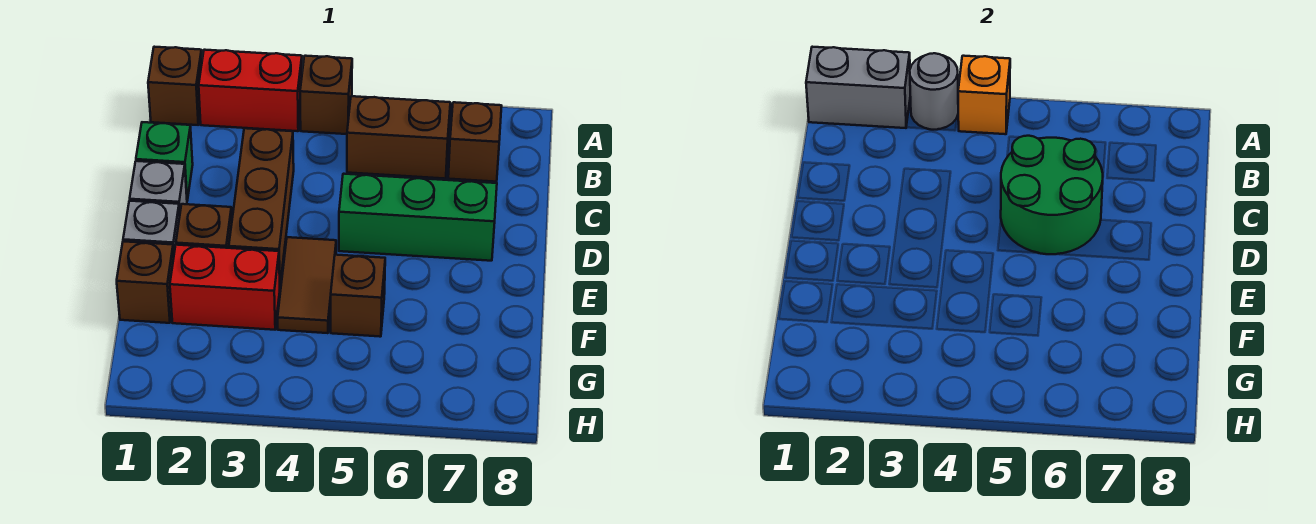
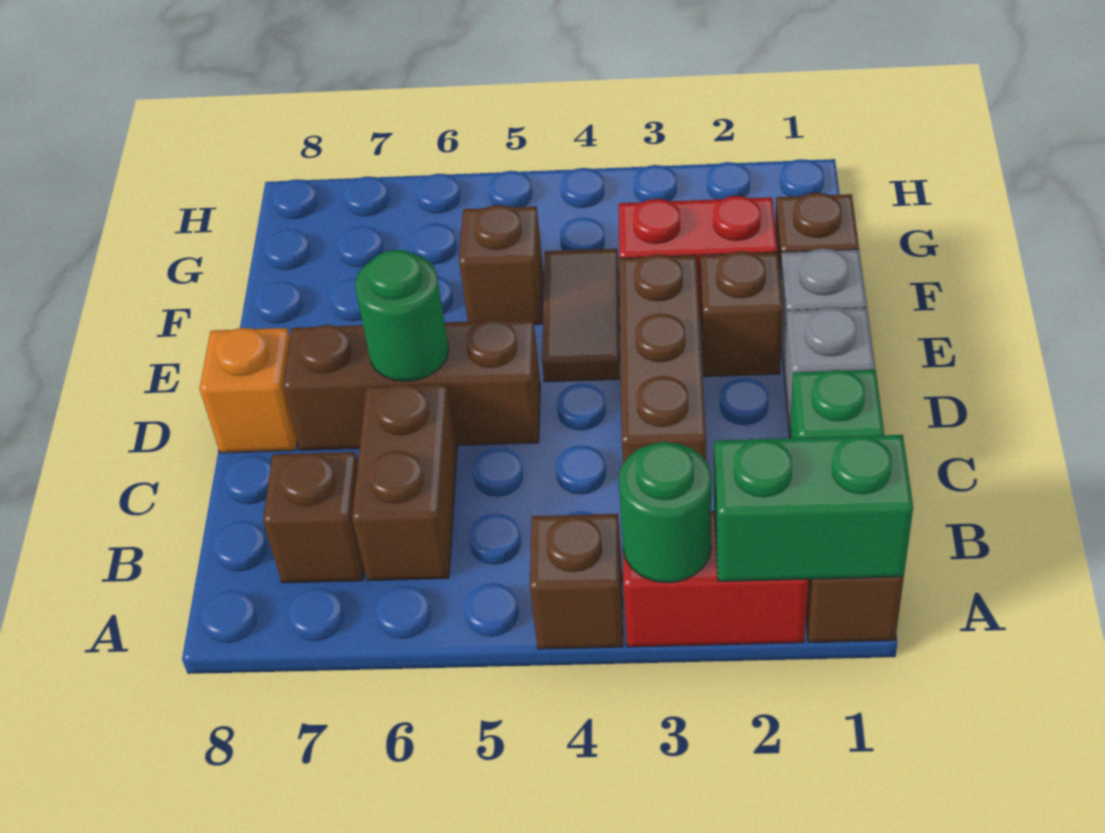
grey brick A1:A2 level 2 -> green brick A1:A2 level 2
grey round brick A3 level 2 -> green round brick A3 level 2
orange brick A4 level 2 -> orange brick D8 level 1
brown brick B5:B6 level 1 -> brown brick B6:C6 level 1
green round brick C5:D6 level 2 -> green round brick D6 level 2
green brick D5:D7 level 1 -> brown brick D5:D7 level 1

